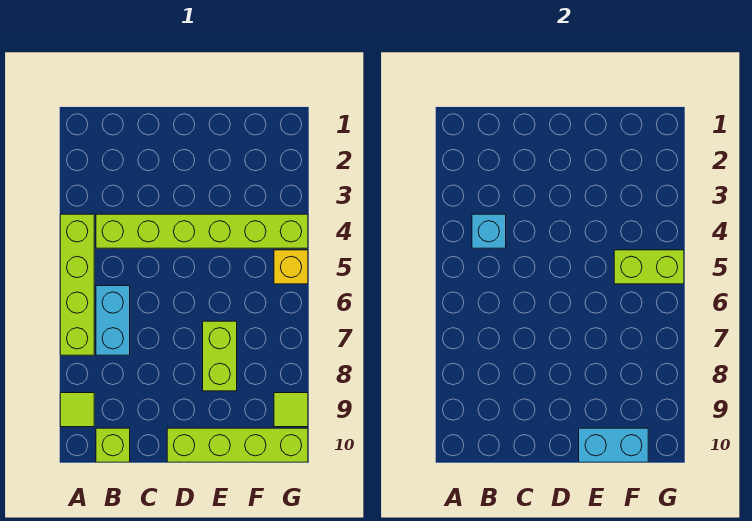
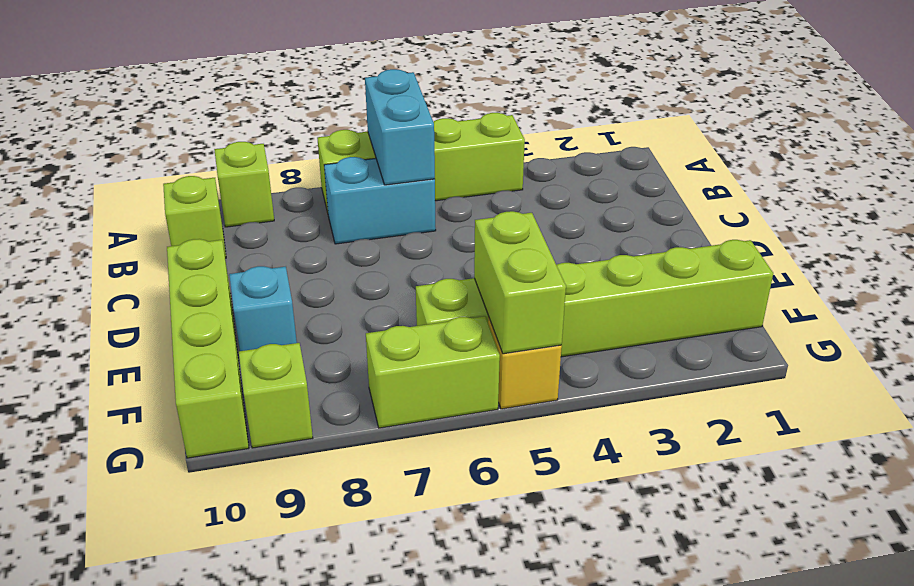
lime tile A9 level 1 -> lime brick A9 level 1
lime brick B4:G4 level 1 -> lime brick F1:F6 level 1
cyan brick B4 level 2 -> cyan brick E9 level 1
lime brick E7:E8 level 1 -> lime brick G6:G7 level 1
cyan brick E10:F10 level 2 -> cyan brick A6:B6 level 2
lime tile G9 level 1 -> lime brick G9 level 1

